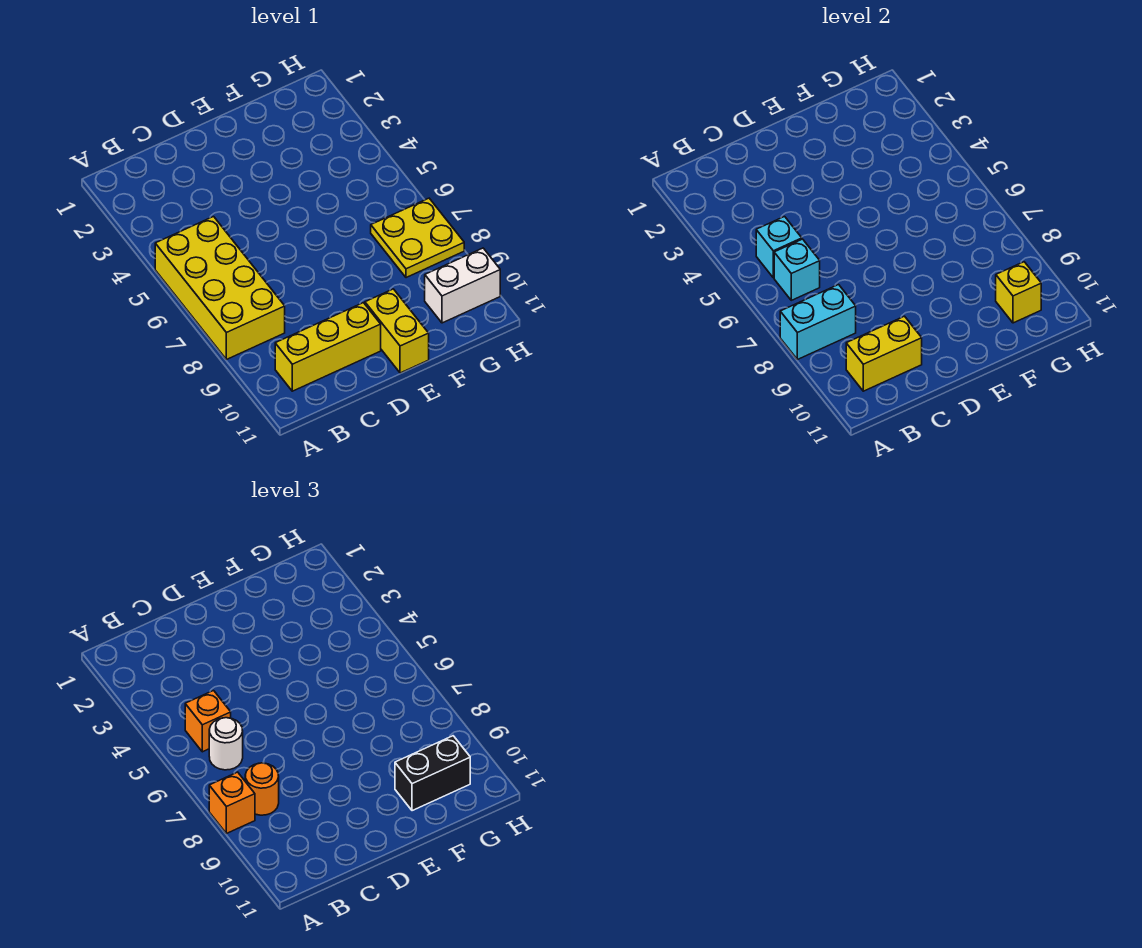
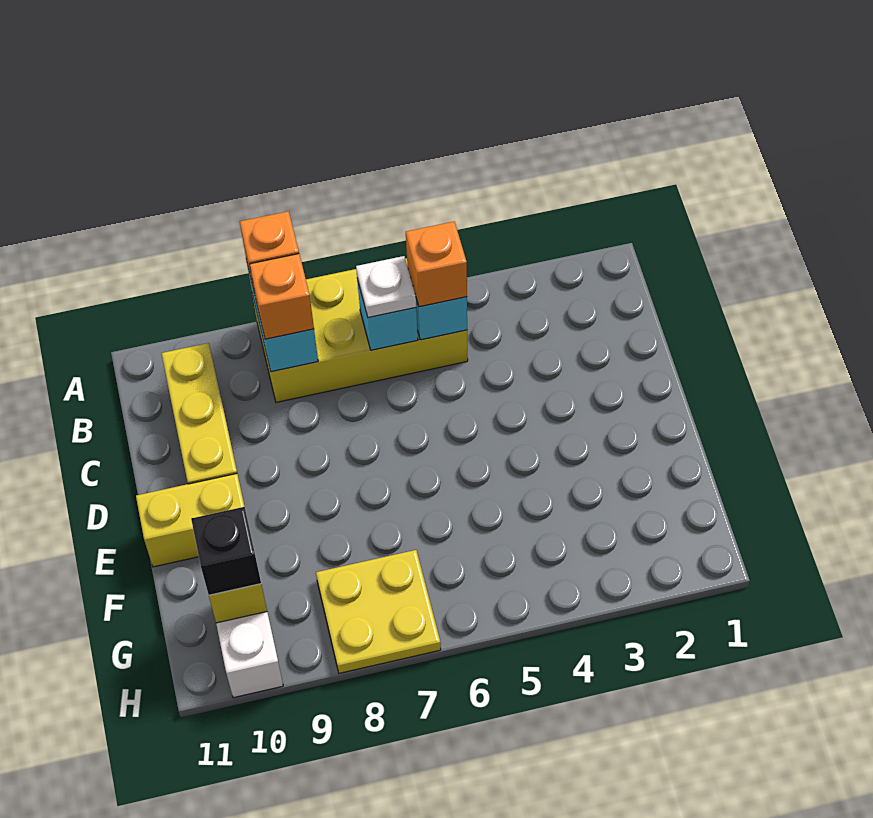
white round brick B6 level 3 -> white plate B6 level 3
orange round brick B8 level 3 -> orange brick B8 level 3
yellow brick B10:C10 level 2 -> none
black brick F10:G10 level 3 -> black brick G10 level 3

